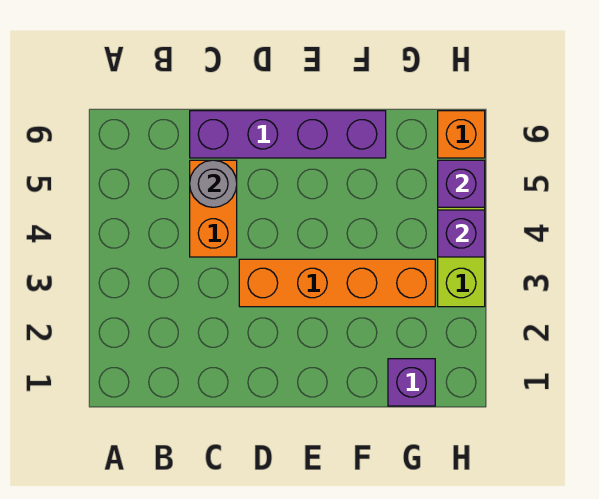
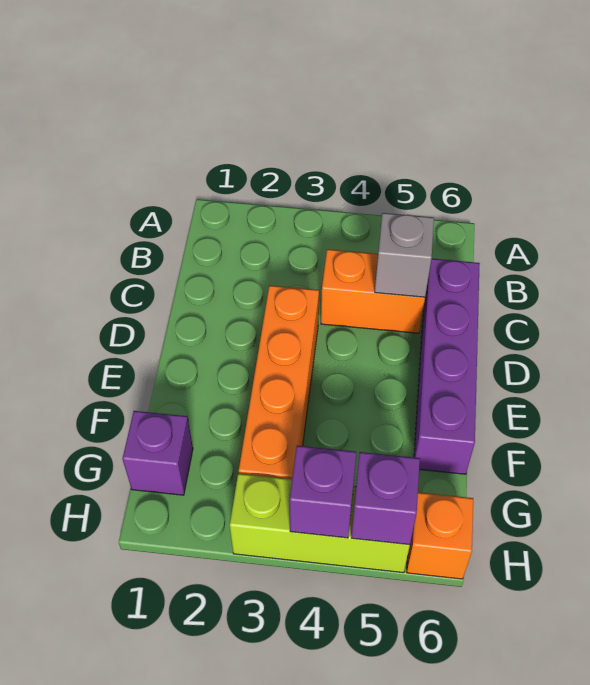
grey round brick C5 level 2 -> grey brick C5 level 2

